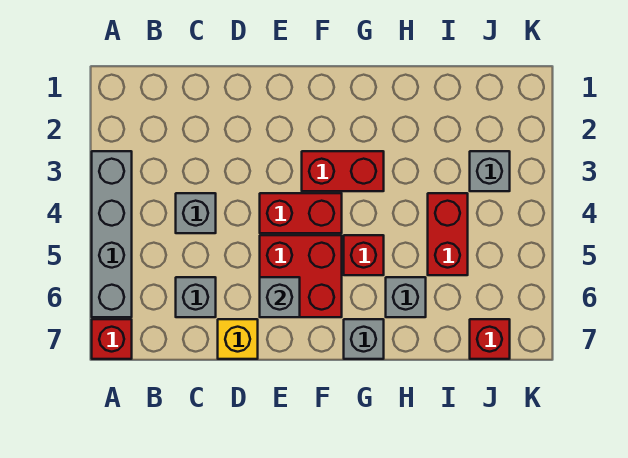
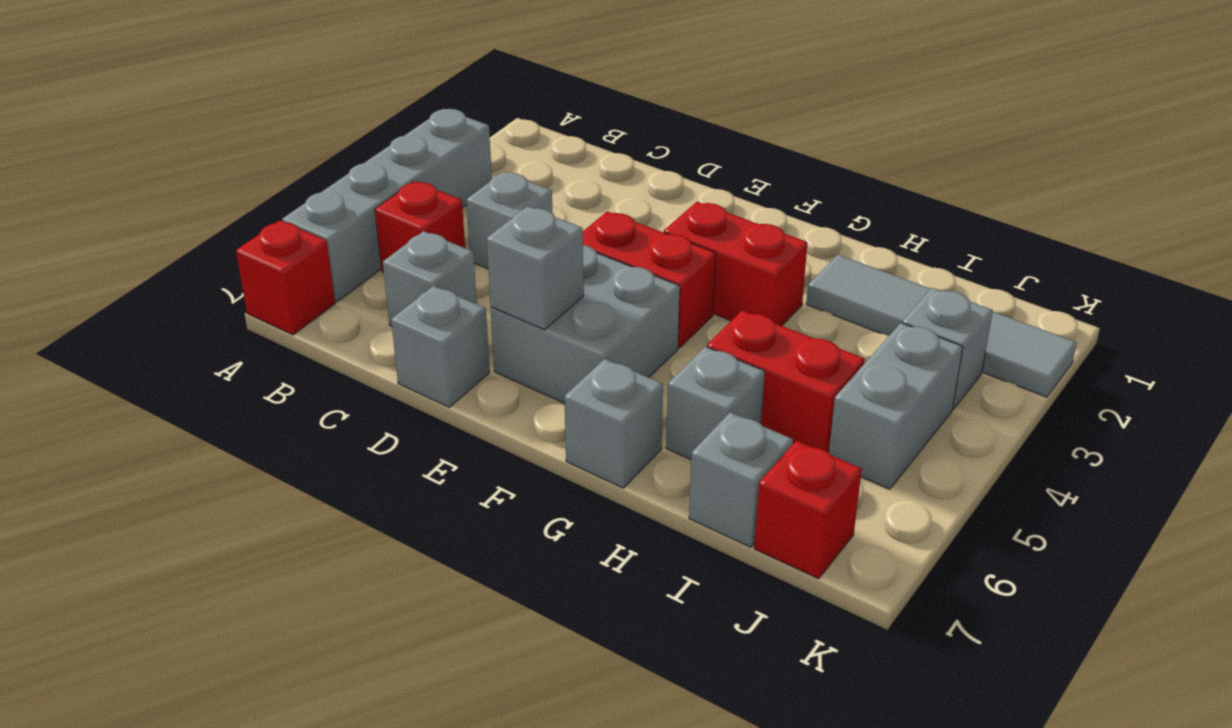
yellow brick D7 level 1 -> grey brick D7 level 1
red brick E5:F6 level 1 -> grey brick E5:F6 level 1
red brick G5 level 1 -> red brick B5 level 1
none -> grey tile H2:K2 level 1
red brick I4:I5 level 1 -> red brick H5:I5 level 1
none -> grey brick I7 level 1
none -> grey brick J4:J5 level 1

